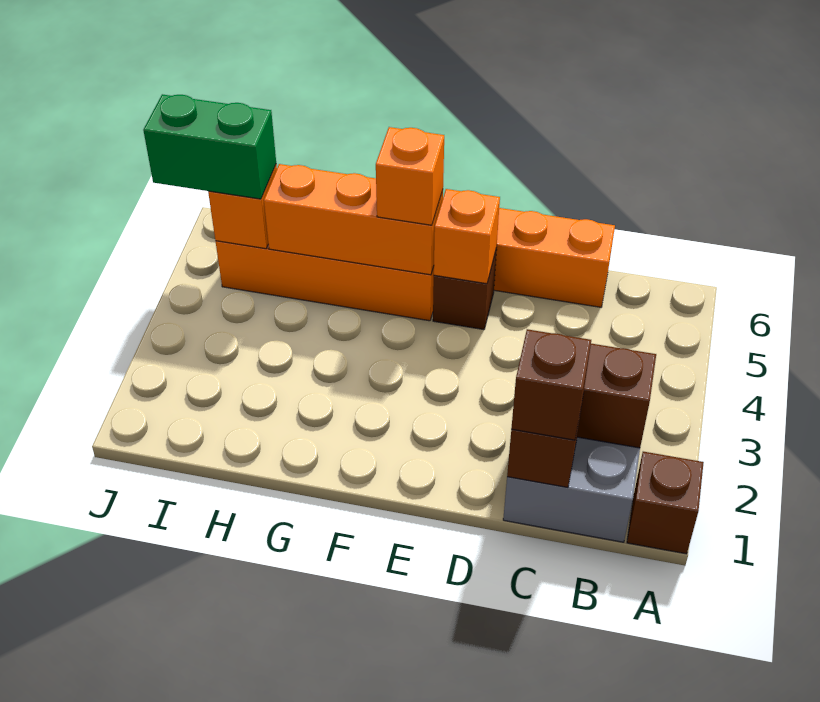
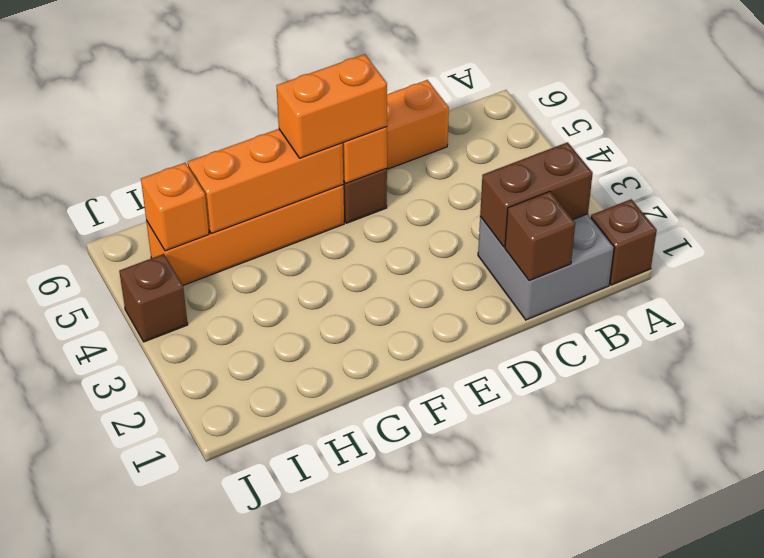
brown brick C1 level 3 -> brown brick J4 level 1
orange brick F5 level 3 -> orange brick E5:F5 level 3
green brick I5:J5 level 3 -> none

